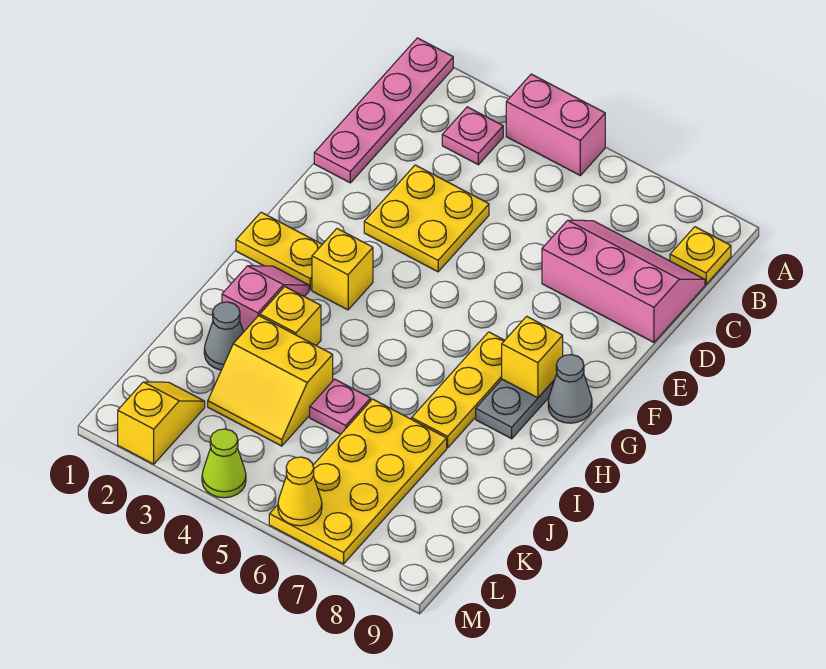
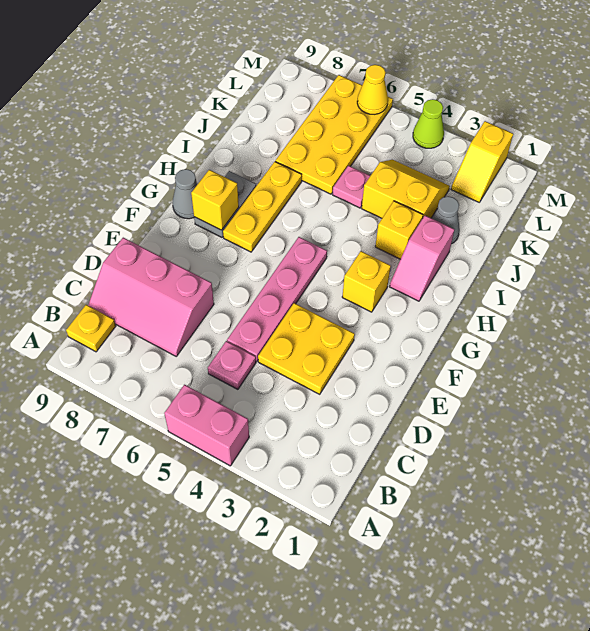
pink plate A1:D1 level 1 -> pink plate D5:G5 level 1
pink plate B3 level 1 -> pink plate C5 level 1
yellow plate G1:G2 level 1 -> none

